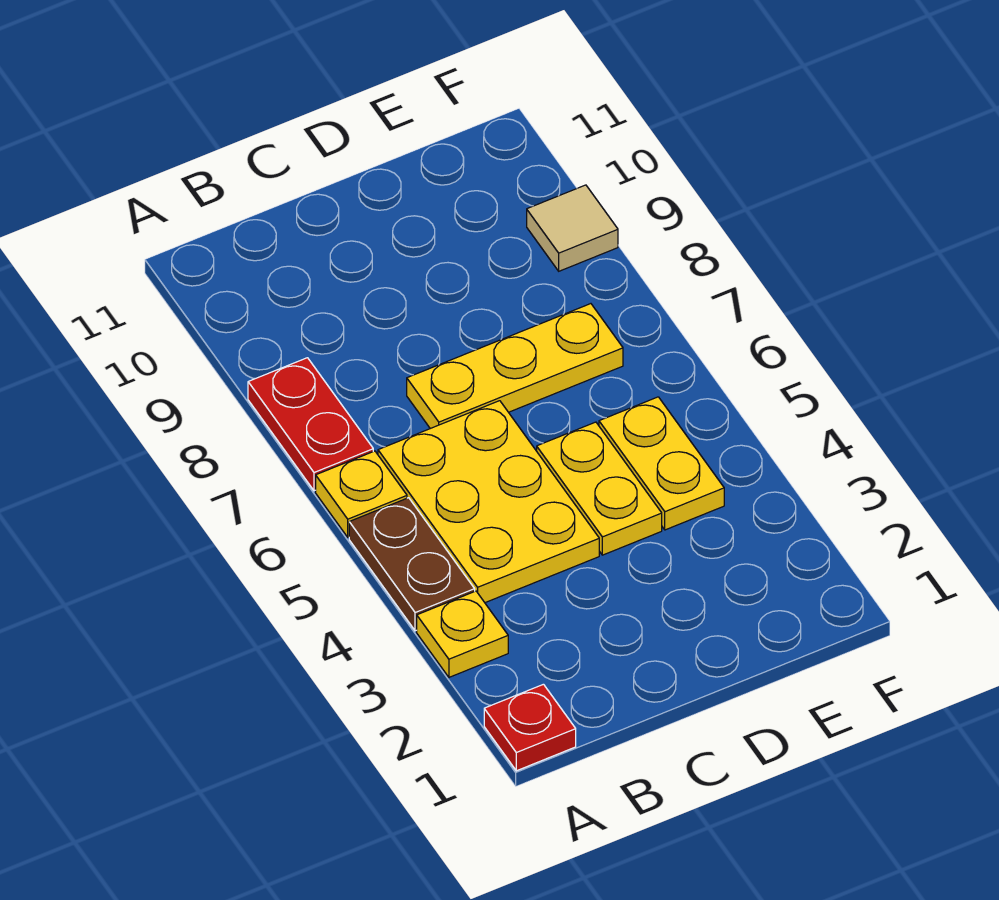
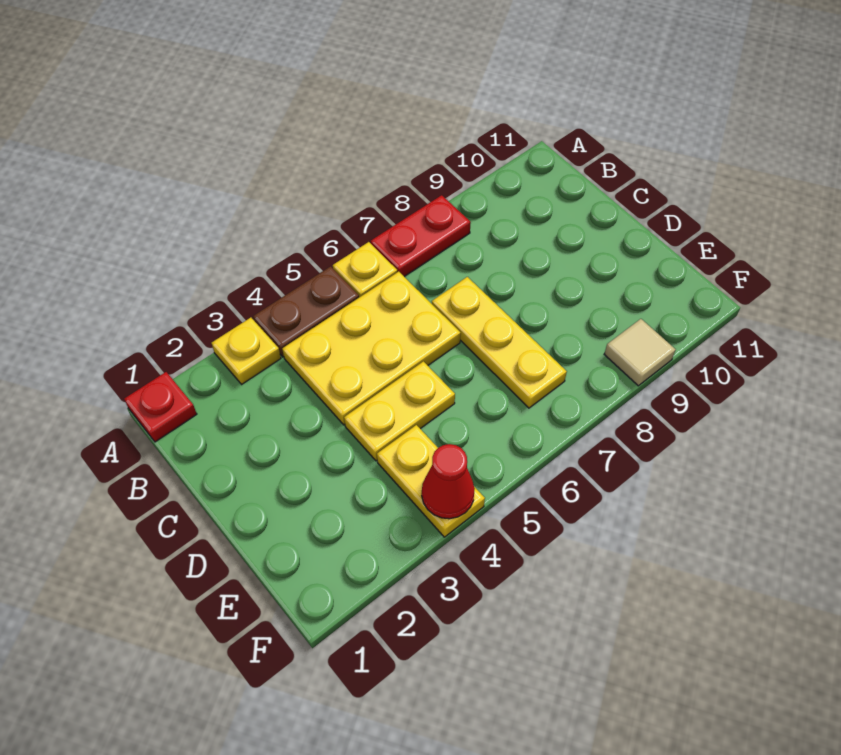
yellow plate E4:E5 level 1 -> yellow plate E4:F4 level 1
none -> red cone F4 level 2

